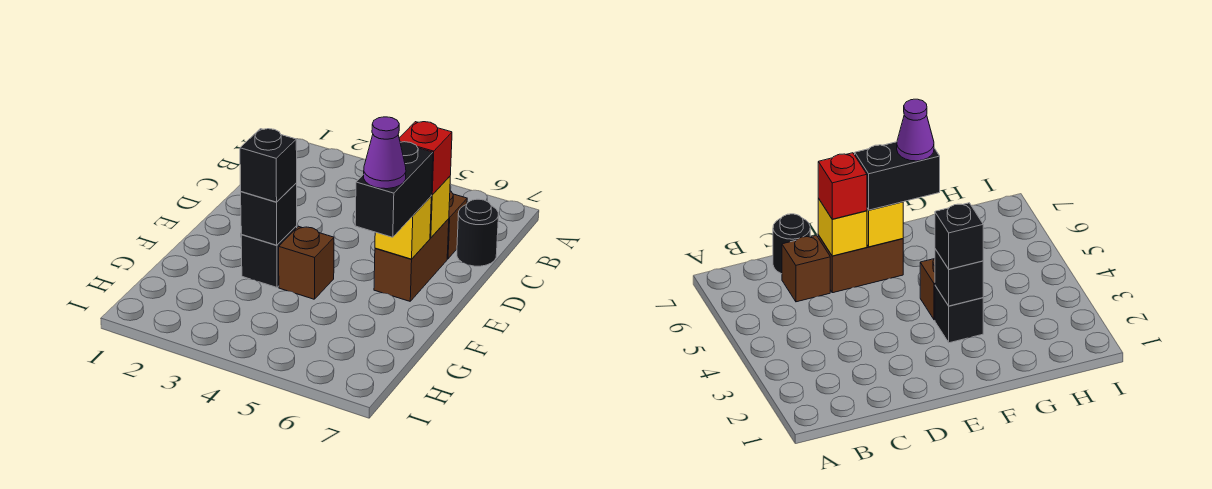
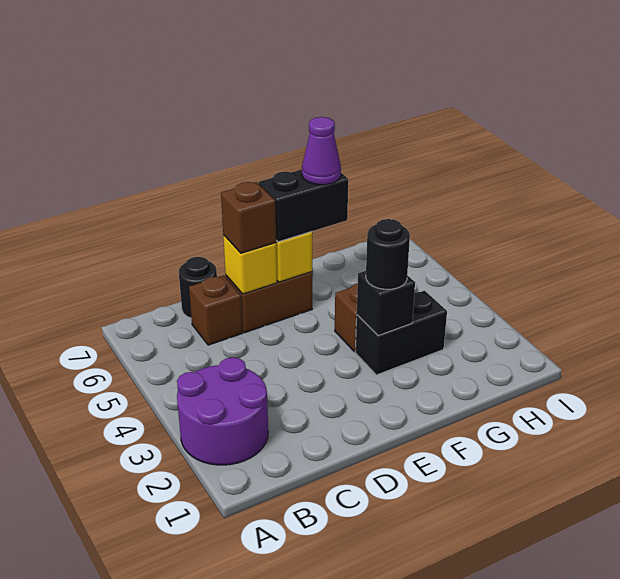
none -> purple round brick A2:B3 level 1
red brick D6 level 3 -> brown brick D6 level 3
black brick F3 level 1 -> black brick F3:G3 level 1
black brick F3 level 3 -> black round brick F3 level 3

